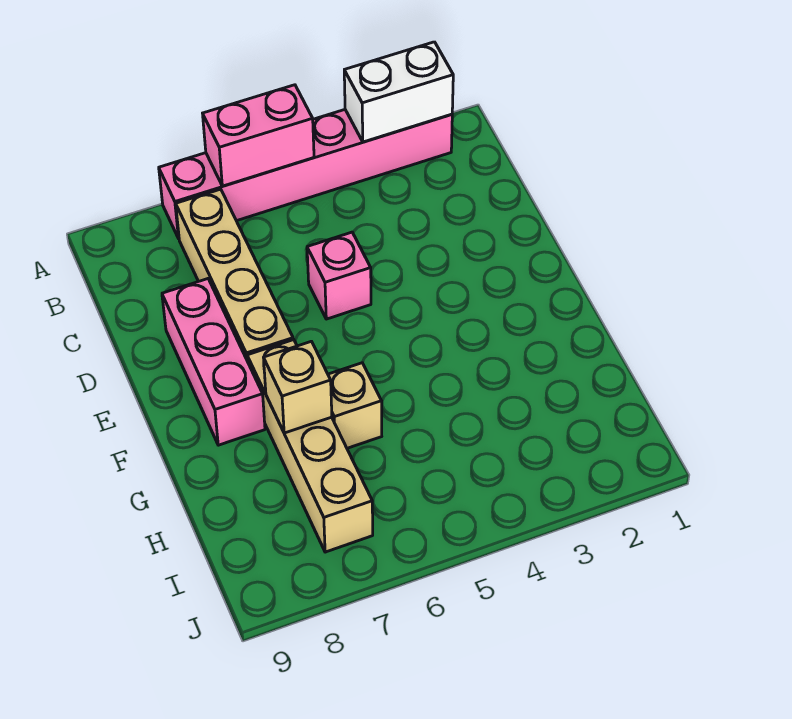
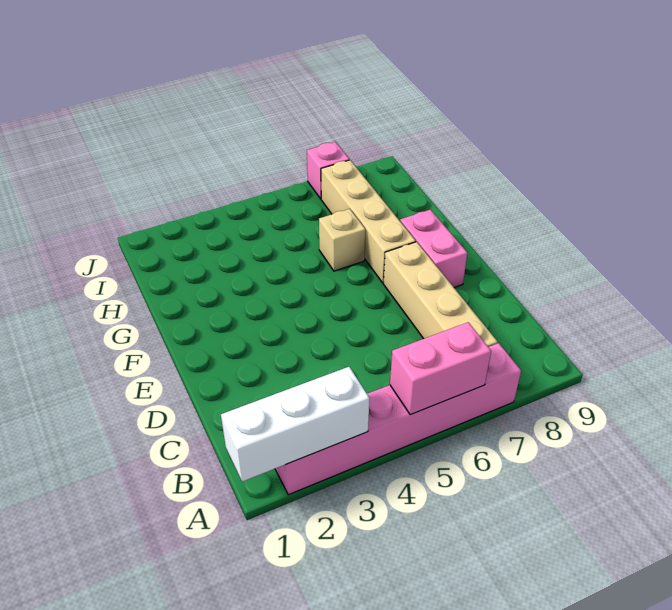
white brick A2:A3 level 2 -> white brick A1:A3 level 2
pink brick D5 level 1 -> pink brick J7 level 1
pink brick D8:F8 level 1 -> pink brick E8:F8 level 1
tan brick G7 level 2 -> none

